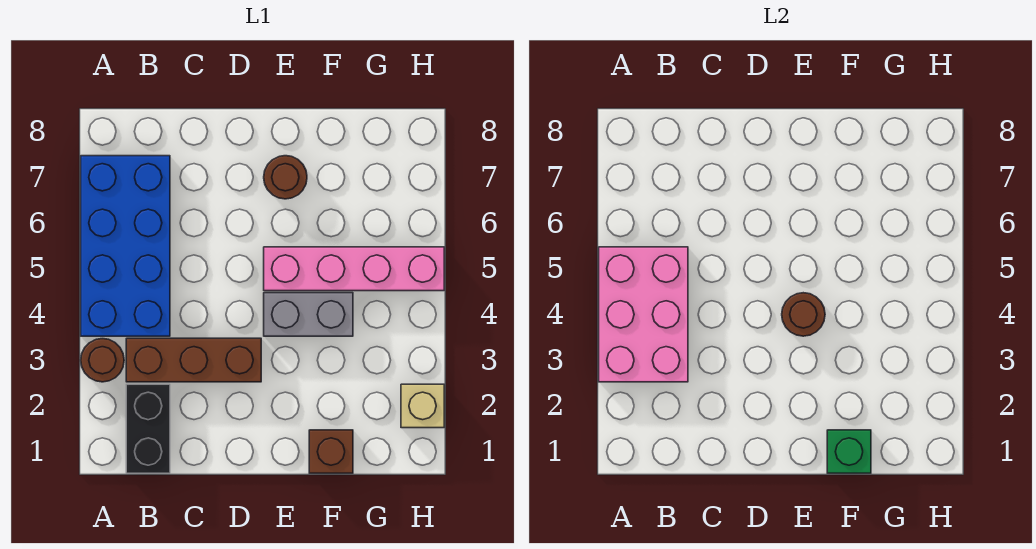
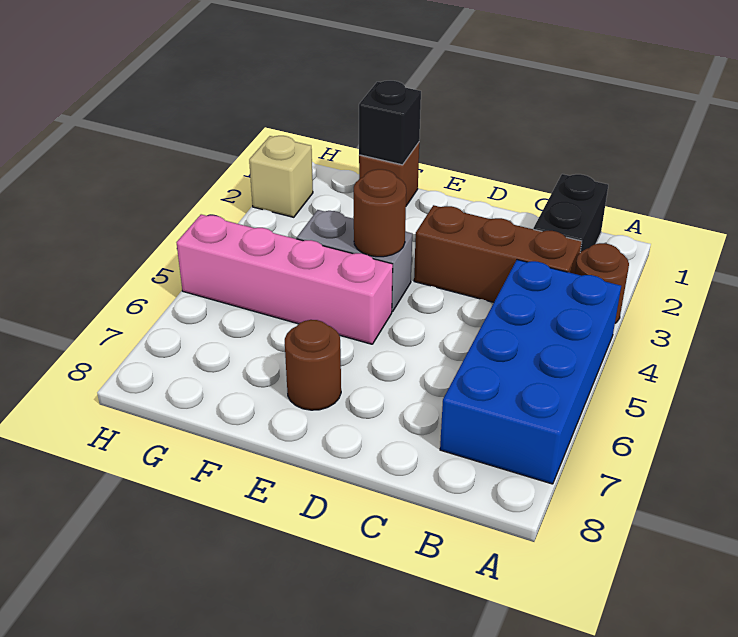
pink brick A3:B5 level 2 -> none
green brick F1 level 2 -> black brick F1 level 2

